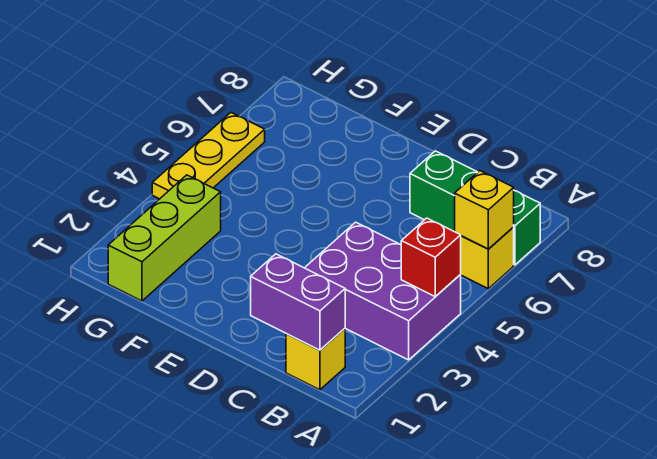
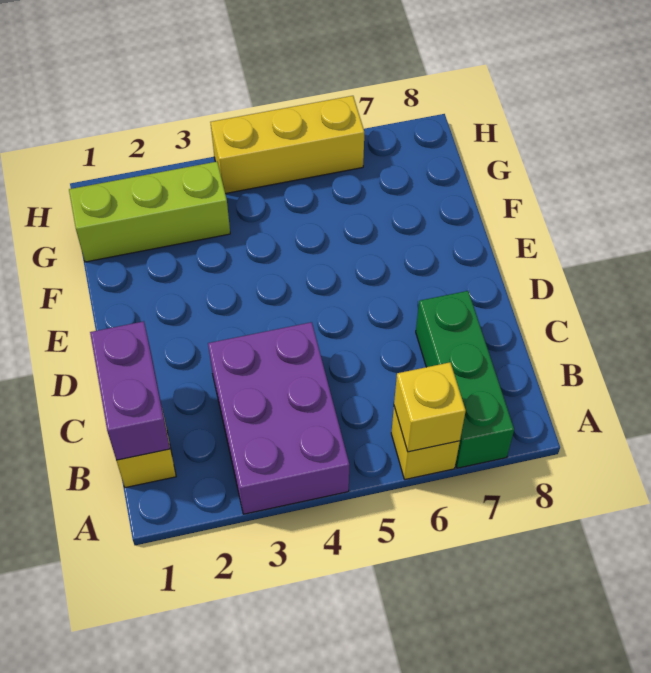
red brick A4 level 2 -> none
yellow plate H4:H6 level 1 -> yellow brick H4:H6 level 1

